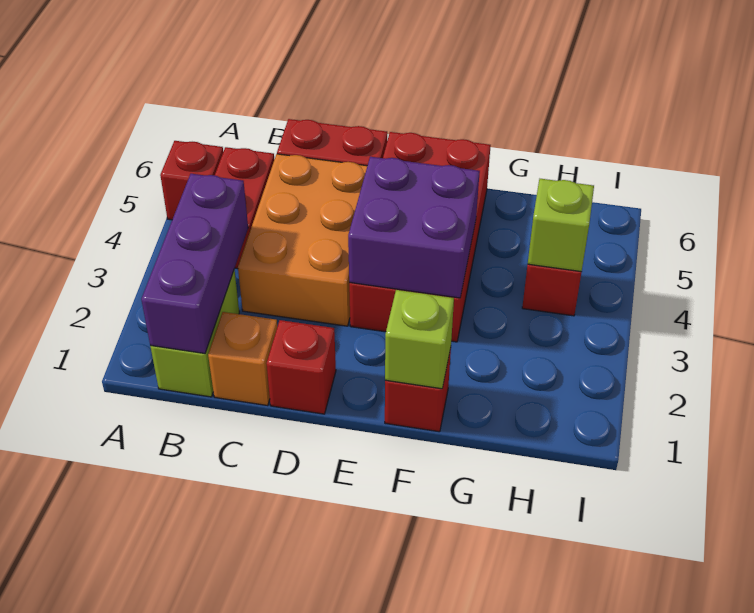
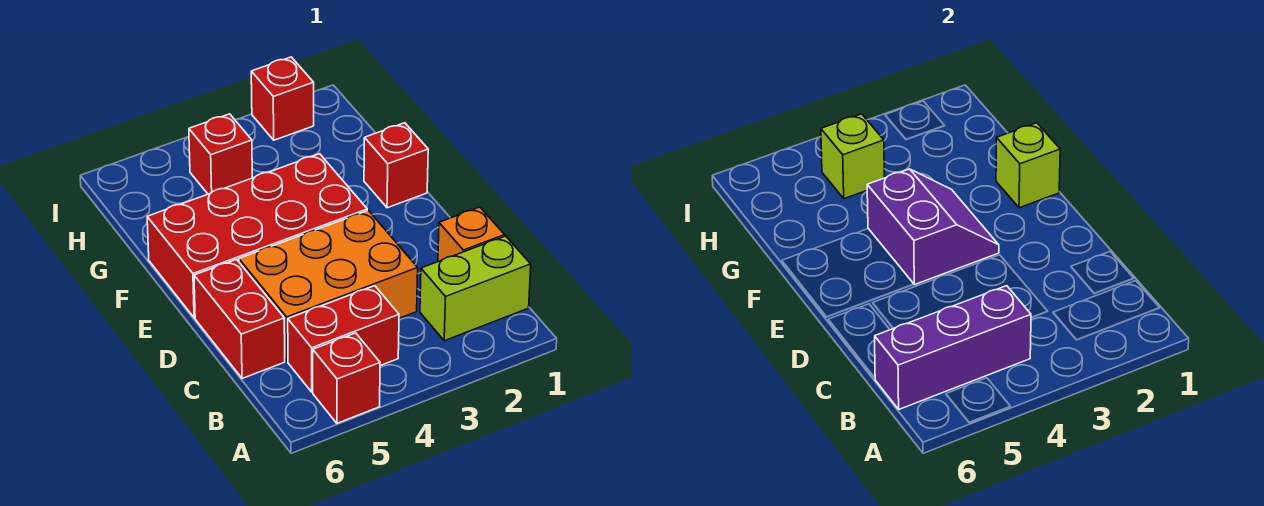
purple brick B1:B3 level 2 -> purple brick B4:B6 level 2
red brick D1 level 1 -> red brick I2 level 1
purple brick E3:F4 level 2 -> purple slope E3:F4 level 2 top 4

